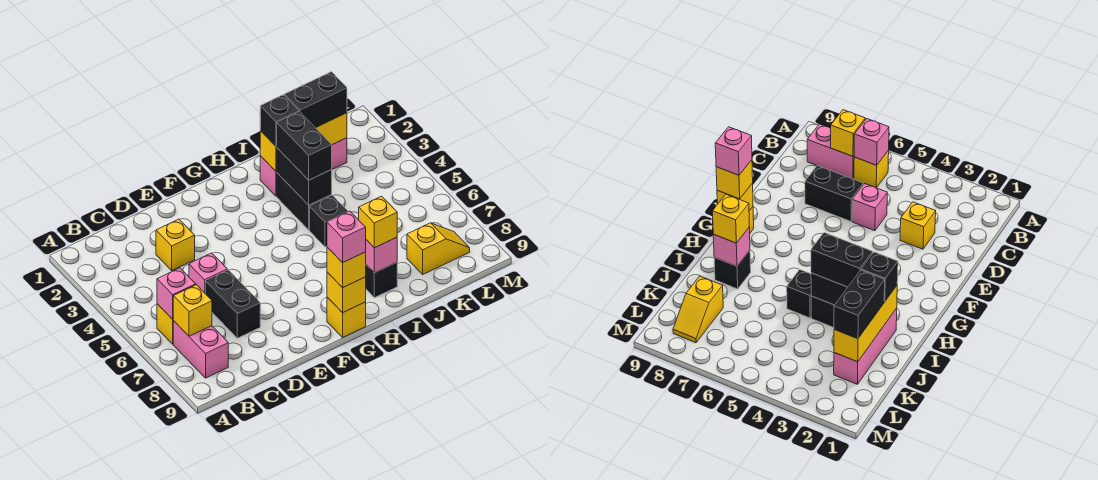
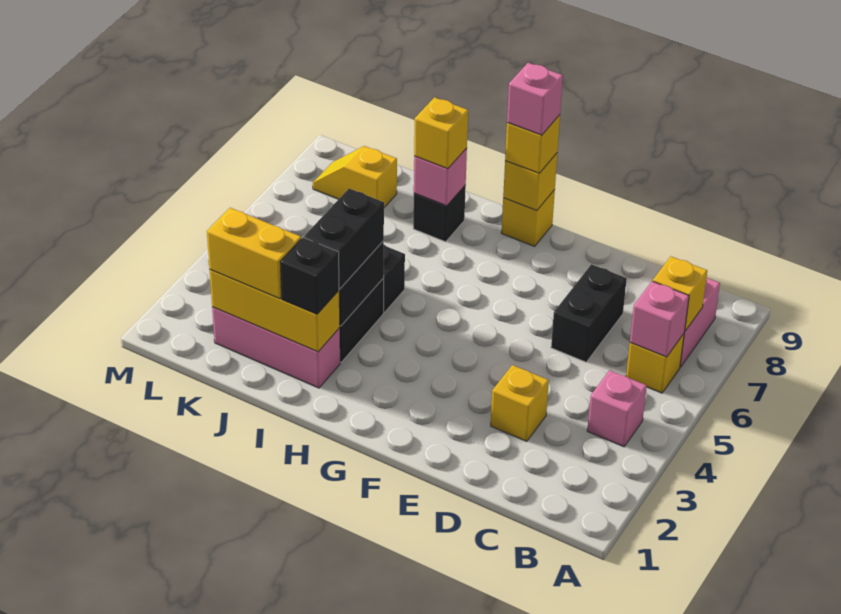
pink brick D5 level 1 -> pink brick B4 level 1
black brick J2:K2 level 3 -> yellow brick J2:K2 level 3

